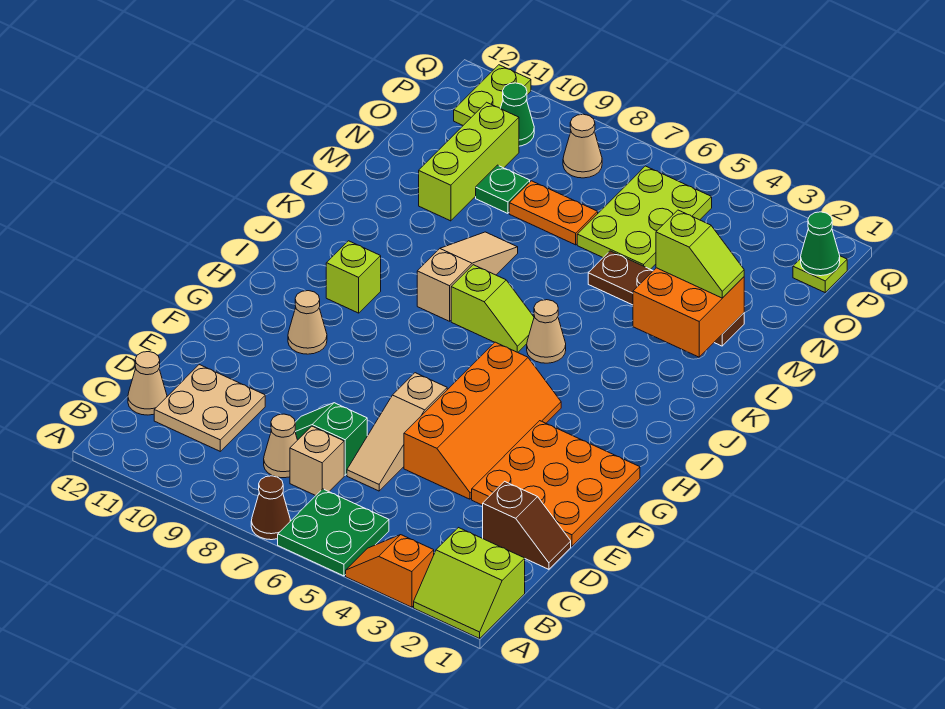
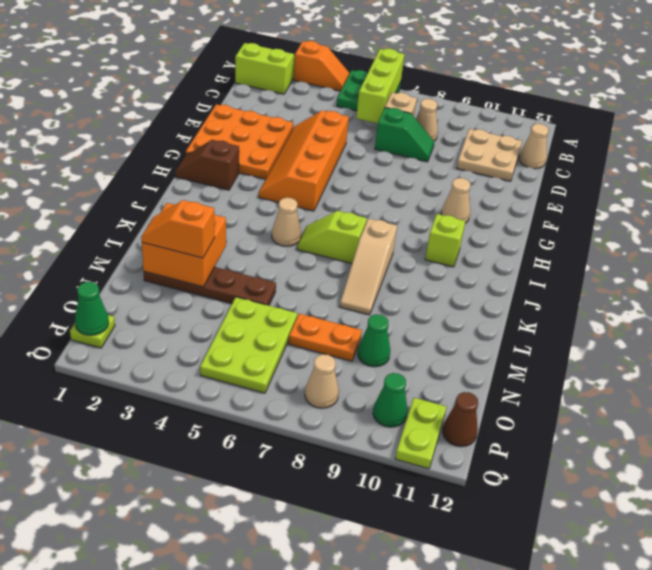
brown cone A7 level 1 -> brown cone P12 level 1
brown slope D1:D2 level 1 top 2 -> brown slope H1:H2 level 1 top 2
tan slope D6:F6 level 1 top F -> none
lime slope M2:M3 level 3 top 3 -> orange slope M2:M3 level 3 top 3
lime brick M10:O10 level 1 -> lime brick A6:C6 level 2
green plate N9 level 1 -> green cone N9 level 1

